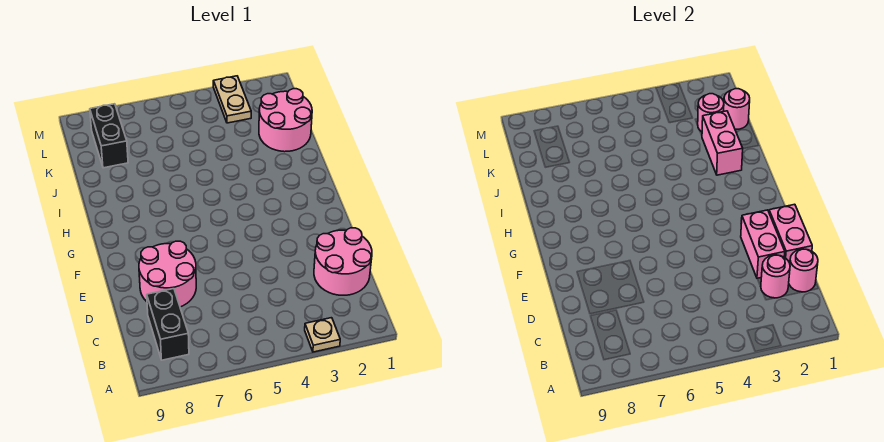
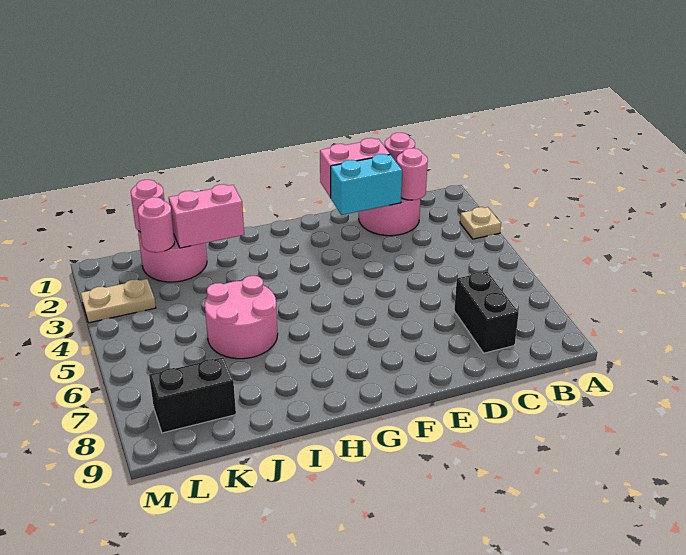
black brick B8:C8 level 1 -> black brick C7:C8 level 1
pink brick D2:E2 level 2 -> cyan brick D2:E2 level 2
pink round brick D7:E8 level 1 -> pink round brick I5:J6 level 1

